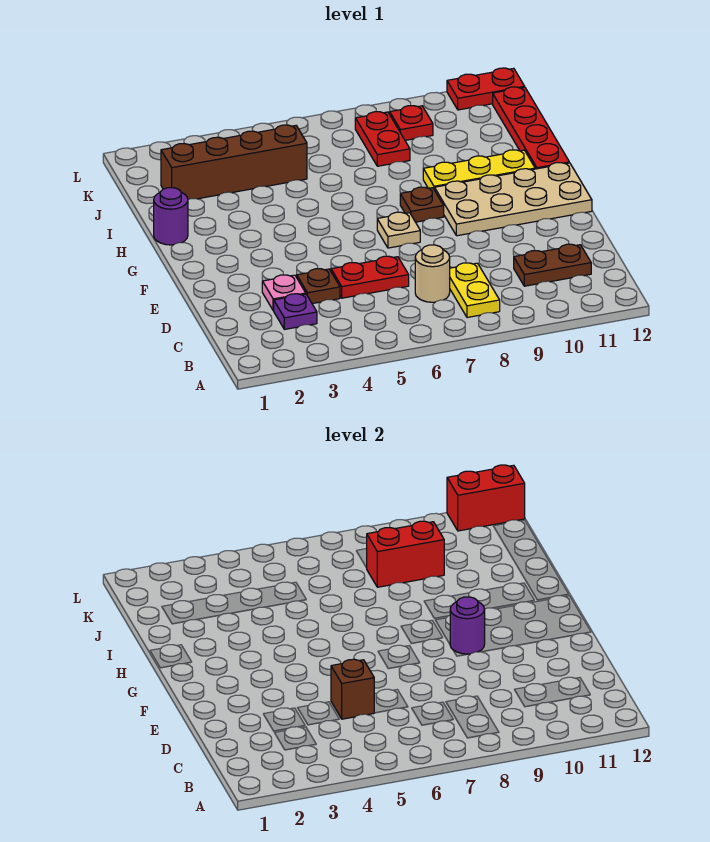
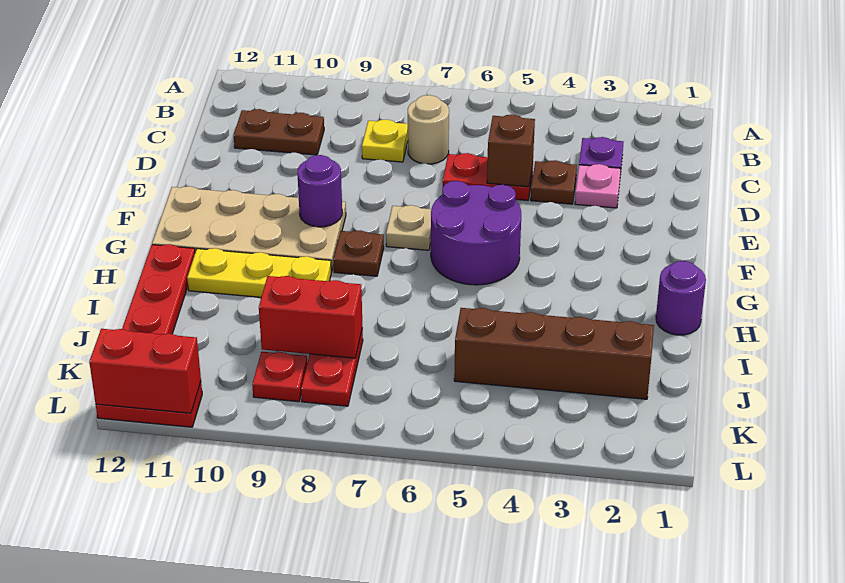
yellow plate B8:C8 level 1 -> yellow plate C8 level 1
none -> purple round brick F5:G6 level 1

